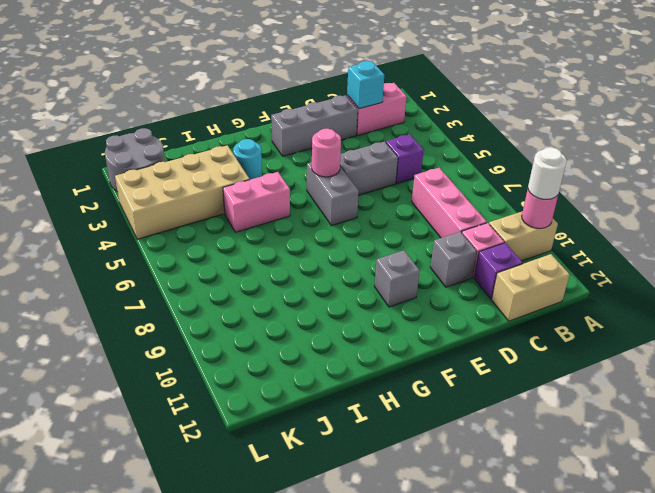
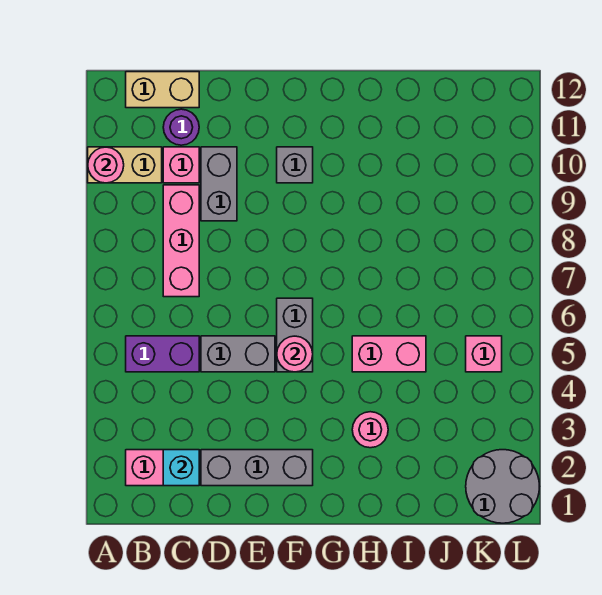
white round brick A10 level 3 -> none
purple brick C5 level 1 -> purple brick B5:C5 level 1
purple brick C11 level 1 -> purple round brick C11 level 1
grey brick D10 level 1 -> grey brick D9:D10 level 1
cyan round brick H3 level 1 -> pink round brick H3 level 1
tan brick I3:L4 level 1 -> none
none -> pink brick K5 level 1

